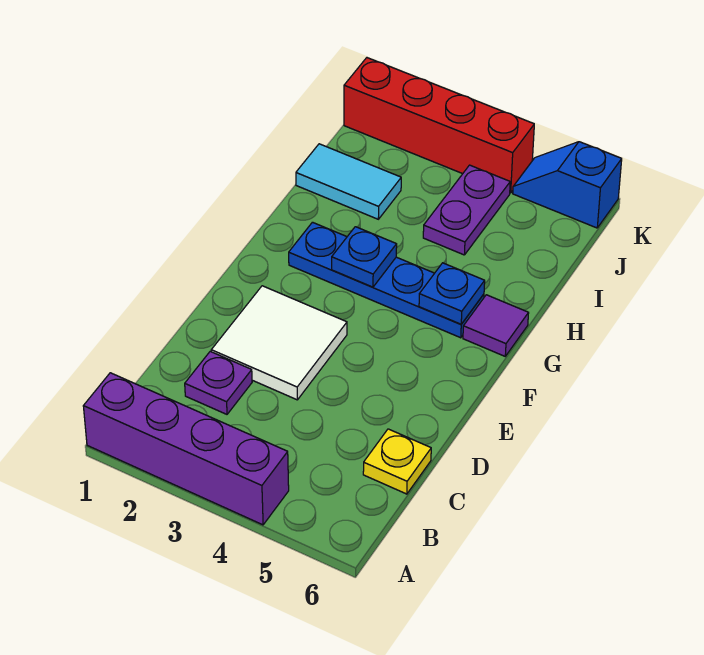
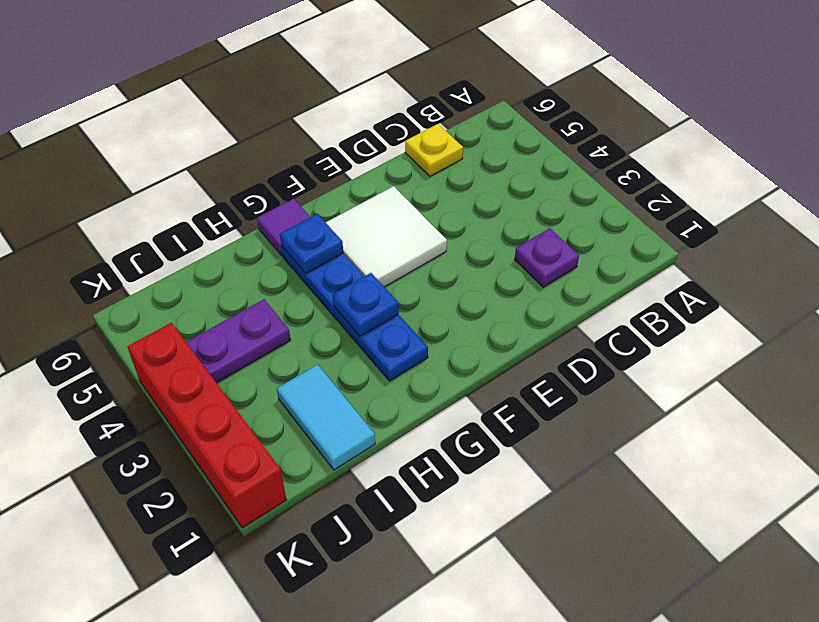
purple brick A1:A4 level 1 -> none
white tile D2:E3 level 1 -> white tile E4:F5 level 1
blue slope K5:K6 level 1 top 6 -> none

